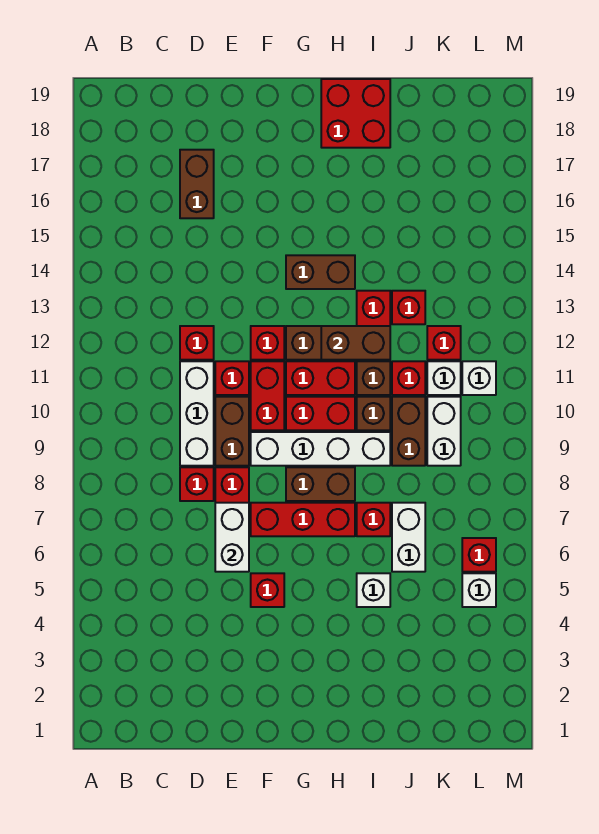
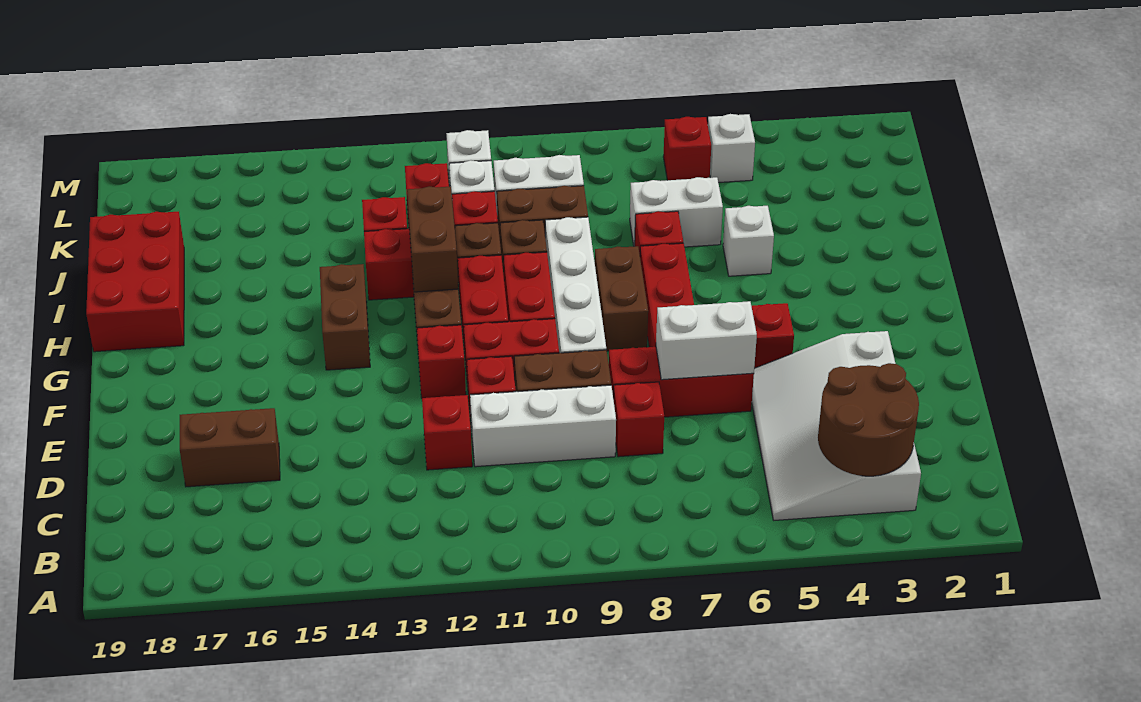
none -> white slope B3:E5 level 1 top 3
none -> brown round brick B3:C4 level 2
red brick H18:I19 level 1 -> red brick H18:J19 level 1

